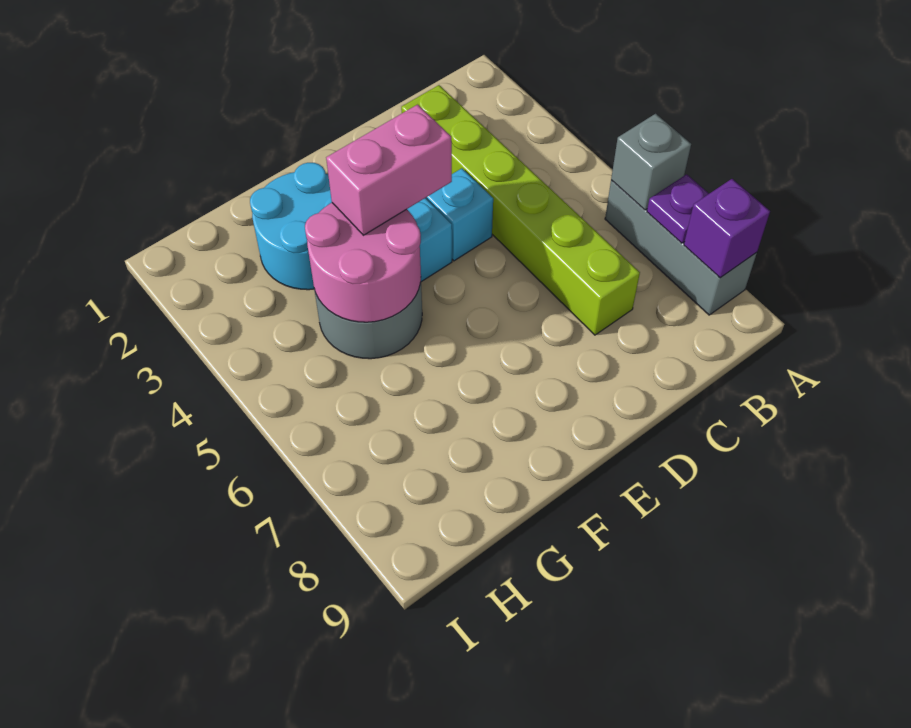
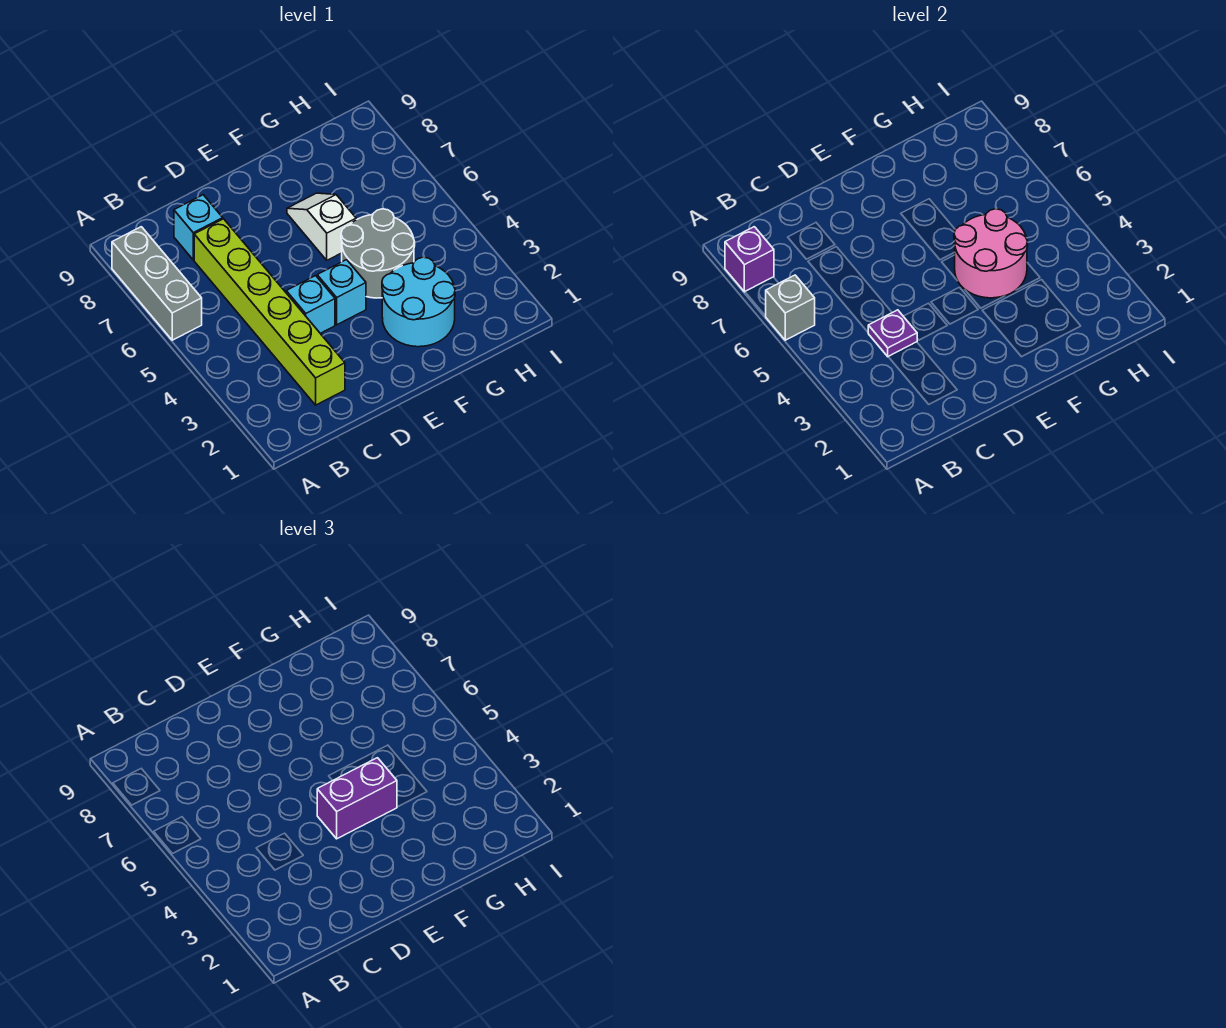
purple plate A7 level 2 -> purple plate C4 level 2
none -> cyan brick C8 level 1
pink brick E4:F4 level 3 -> purple brick E4:F4 level 3
none -> white slope F6:F7 level 1 top 6

